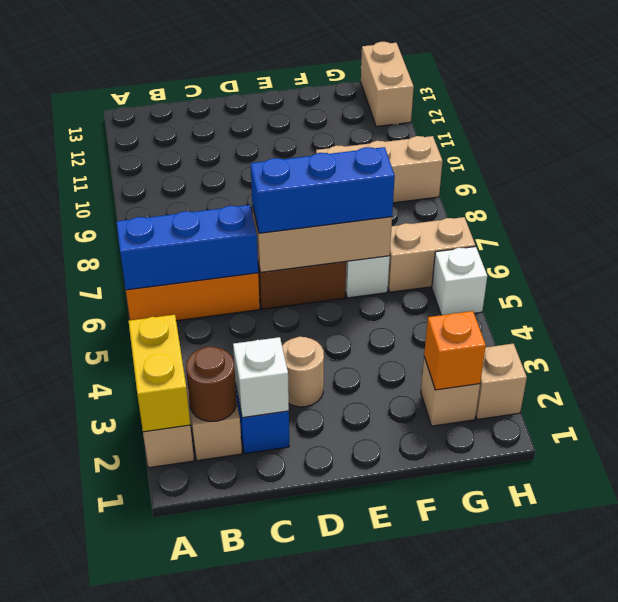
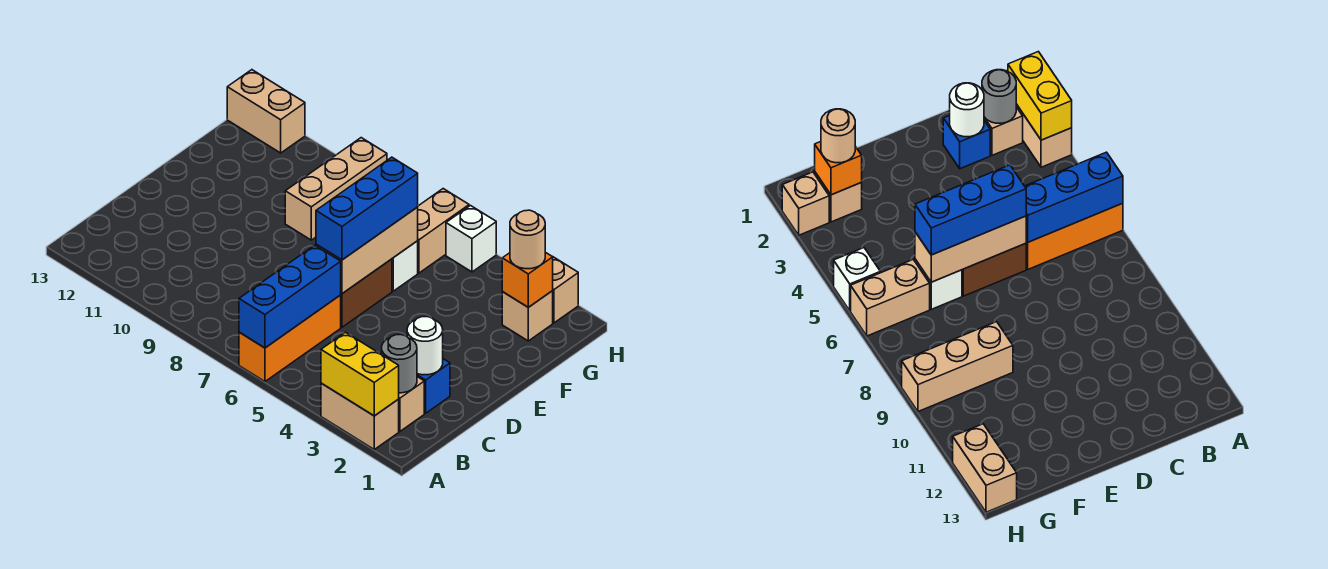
brown round brick B2 level 2 -> grey round brick B2 level 2
white brick C2 level 2 -> white round brick C2 level 2
tan round brick D3 level 1 -> tan round brick G2 level 3

